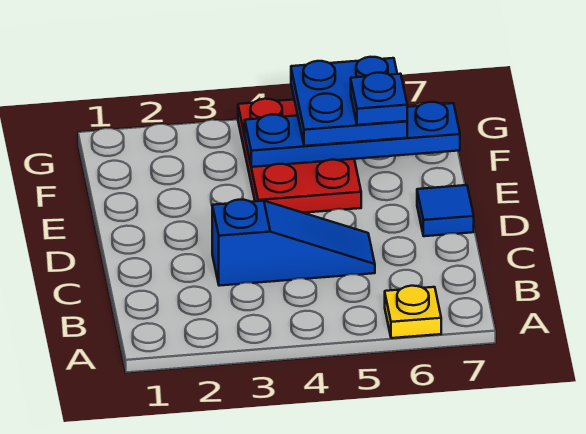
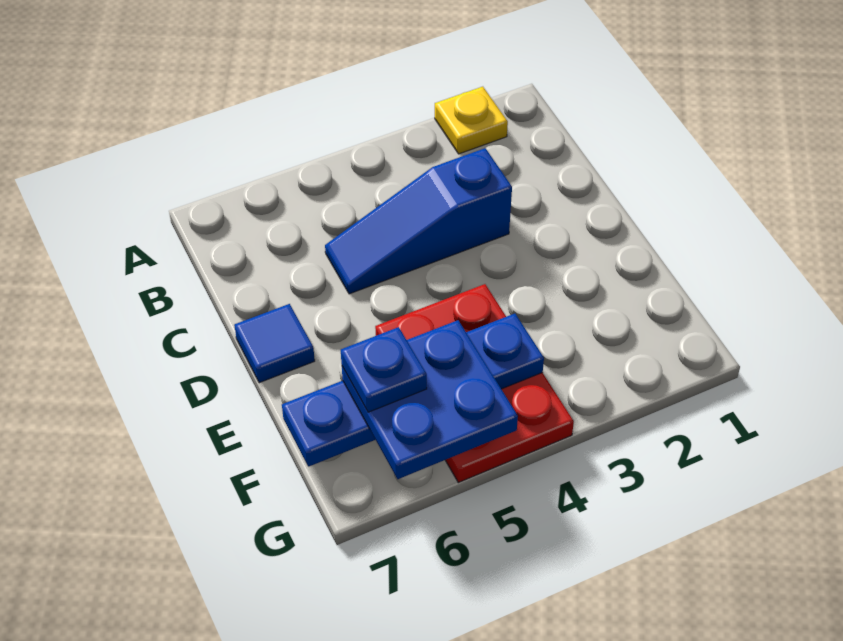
yellow plate A6 level 1 -> yellow plate A2 level 1

